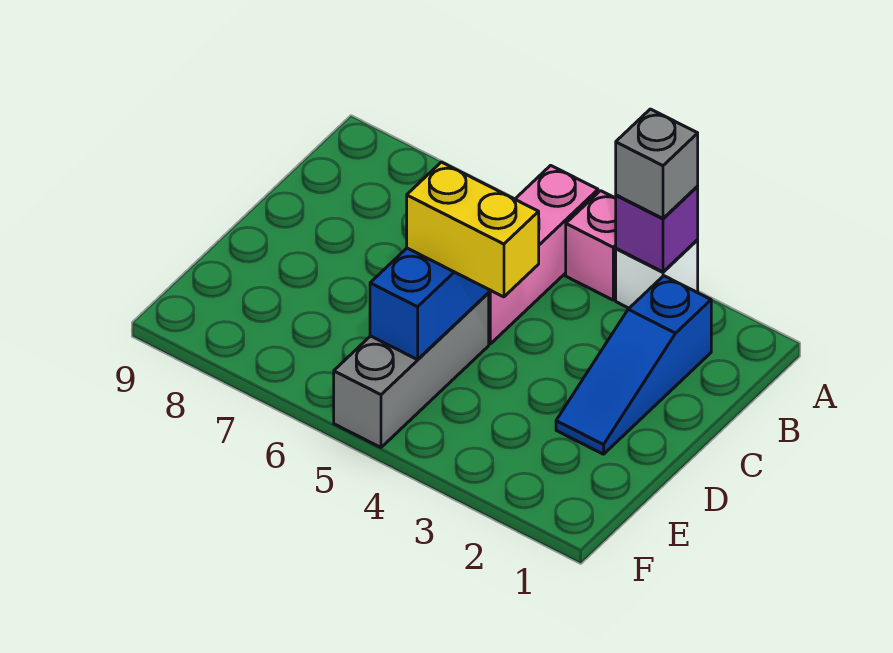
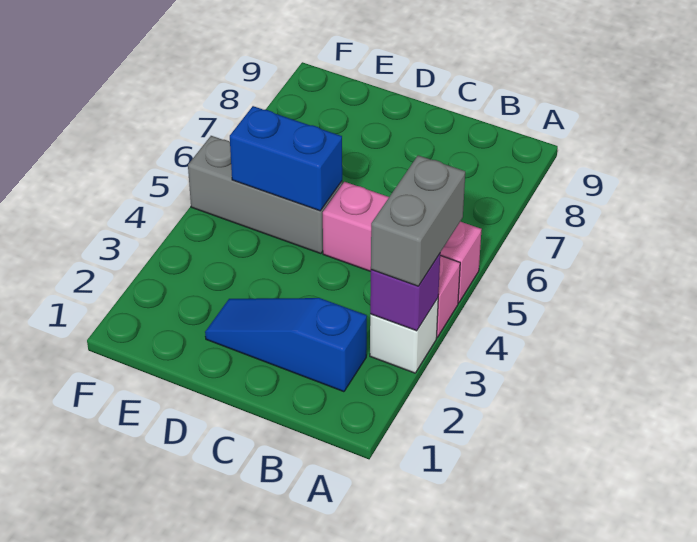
grey brick A3 level 3 -> grey brick A3:A4 level 3
yellow brick D4:D5 level 3 -> none

